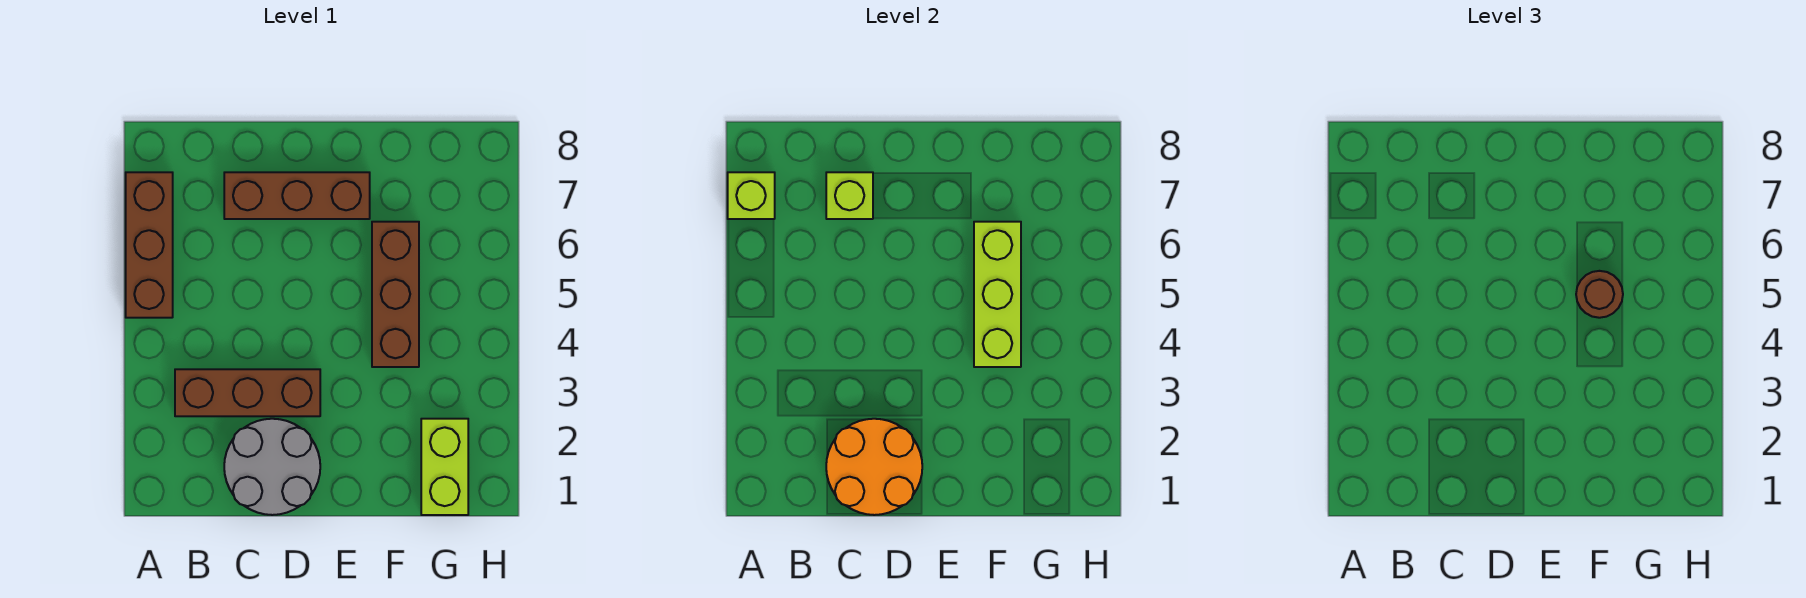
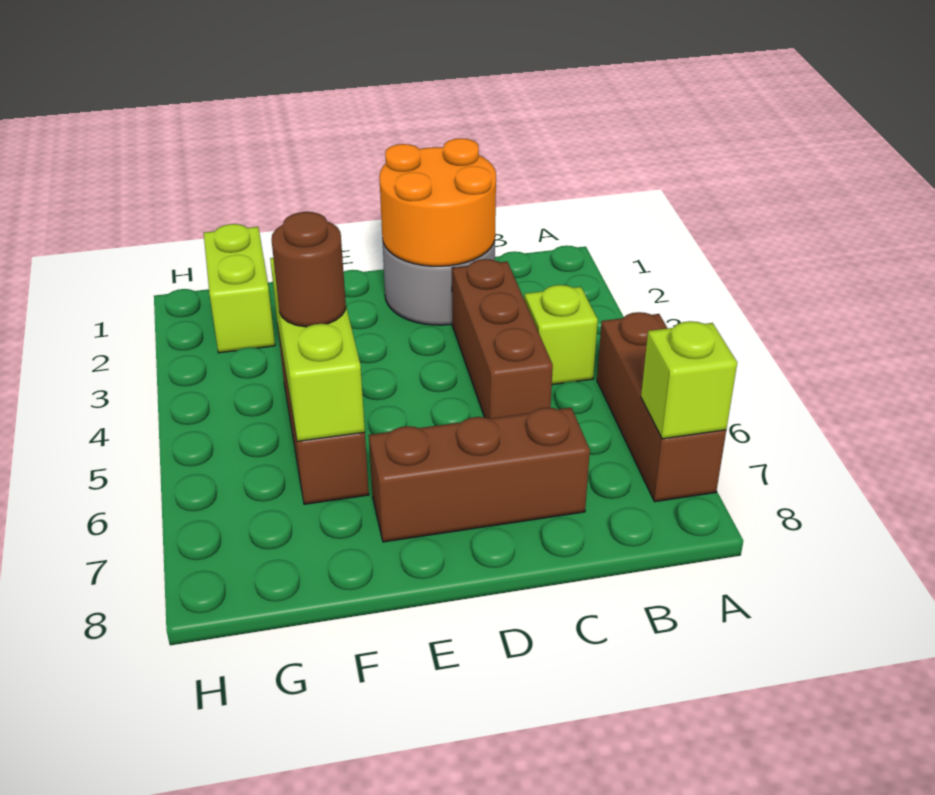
brown brick B3:D3 level 1 -> brown brick C3:C5 level 1
lime brick C7 level 2 -> lime brick B4 level 1

